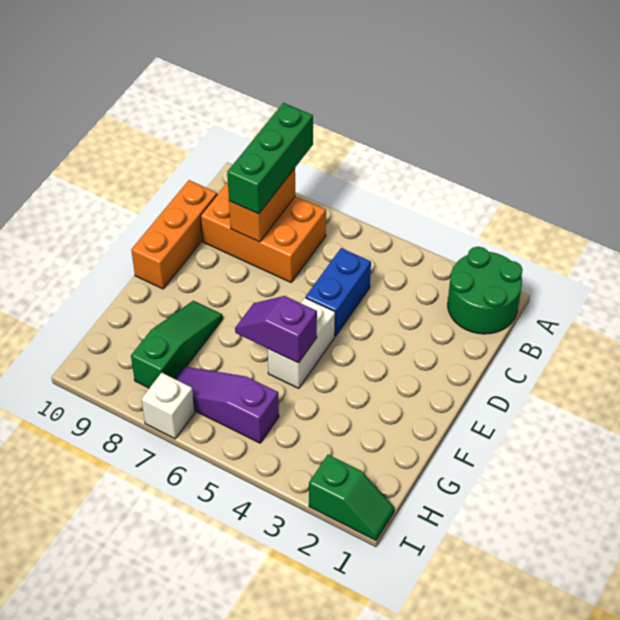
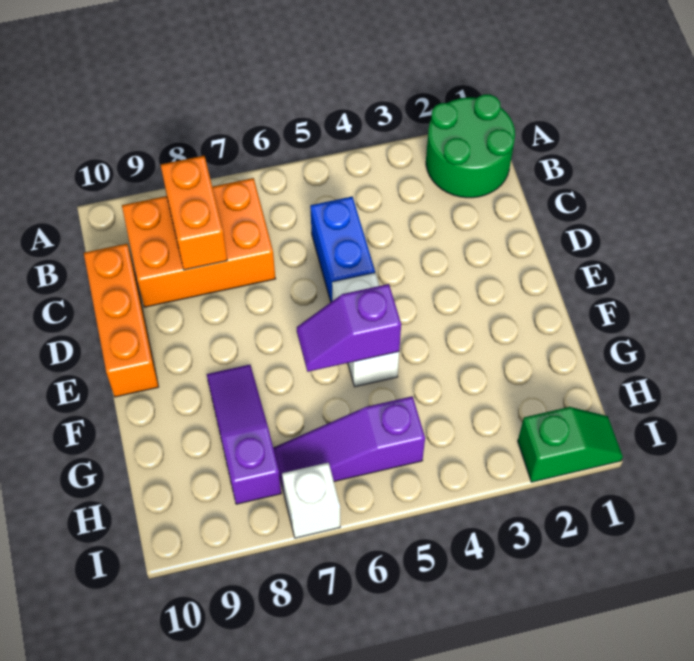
green brick A8:C8 level 3 -> none
green slope F8:H8 level 1 top H -> purple slope F8:H8 level 1 top H

